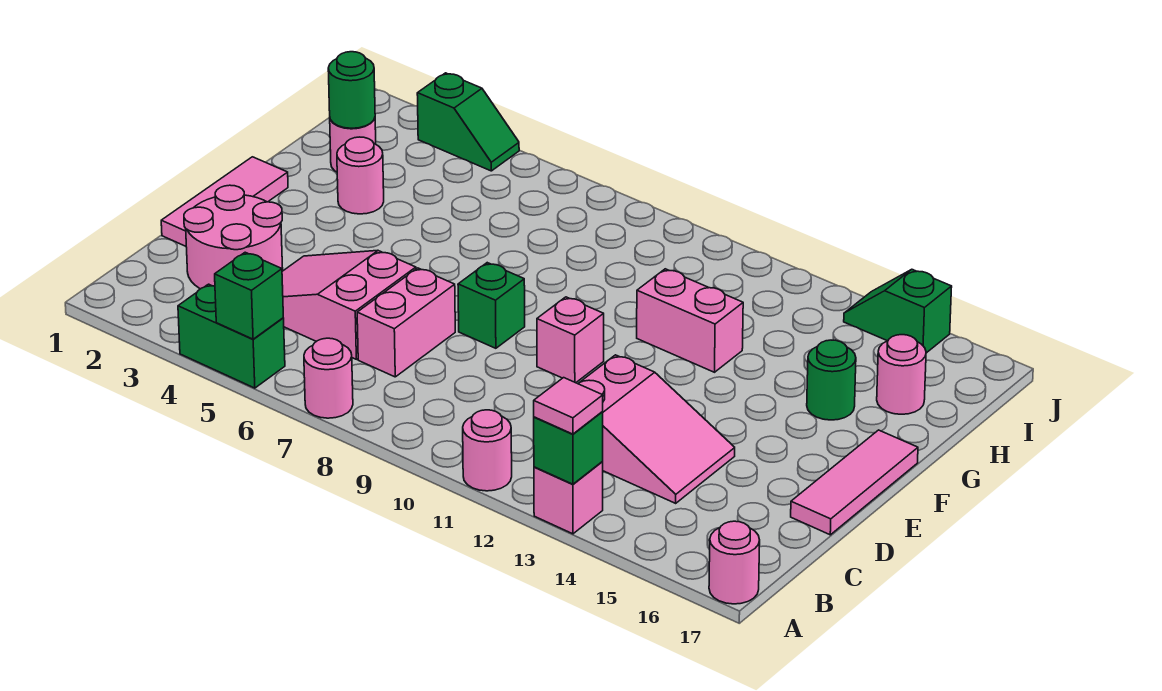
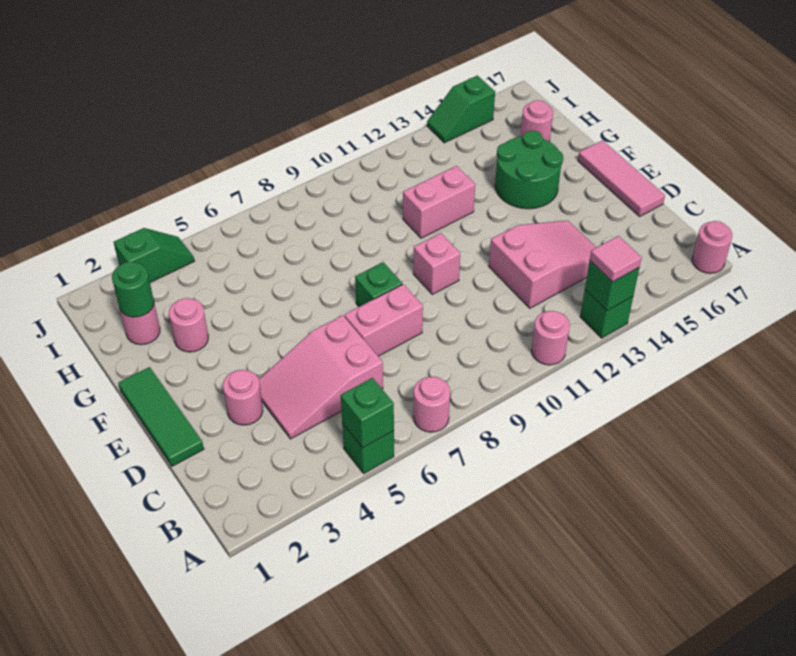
green brick A4:A5 level 1 -> green brick A5 level 1
pink brick A13 level 1 -> green brick A13 level 1
pink round brick C2:D3 level 1 -> pink round brick D3 level 1
pink brick C7:D7 level 1 -> pink brick D7:D8 level 1
pink tile D1:F1 level 1 -> green tile D1:F1 level 1
green round brick G15 level 1 -> green round brick F14:G15 level 1

